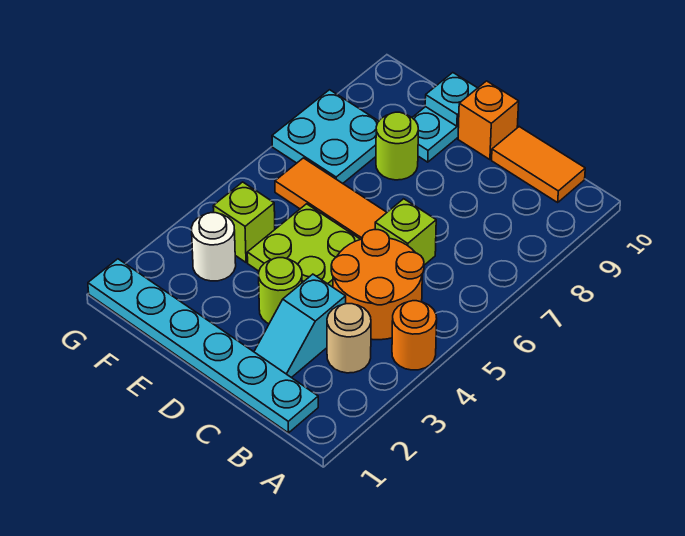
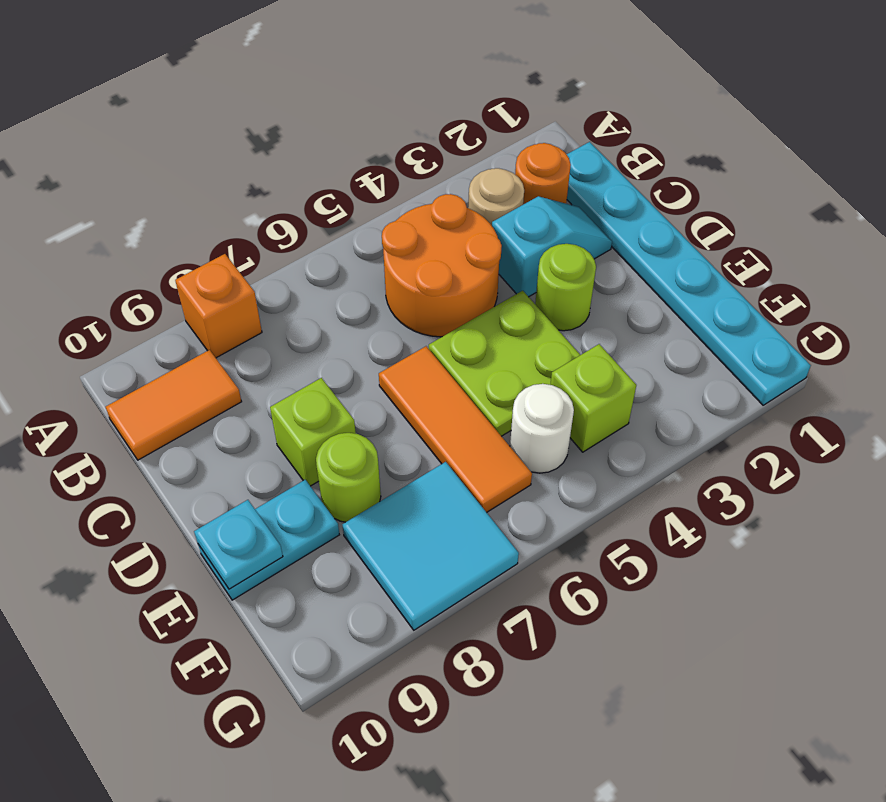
orange round brick A4 level 1 -> orange round brick B2 level 1
orange tile B10:C10 level 1 -> orange tile B9:B10 level 1
lime brick C6 level 1 -> lime brick D8 level 1
orange brick D10 level 1 -> orange brick A8 level 1
white round brick F3 level 1 -> white round brick F5 level 1
cyan plate F7:G8 level 1 -> cyan tile F7:G8 level 1

